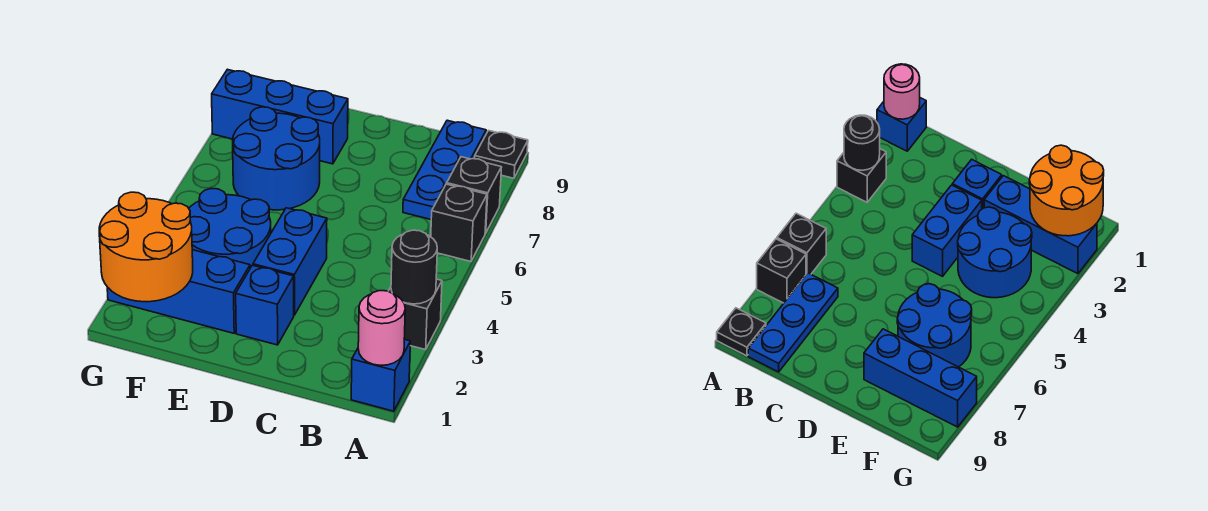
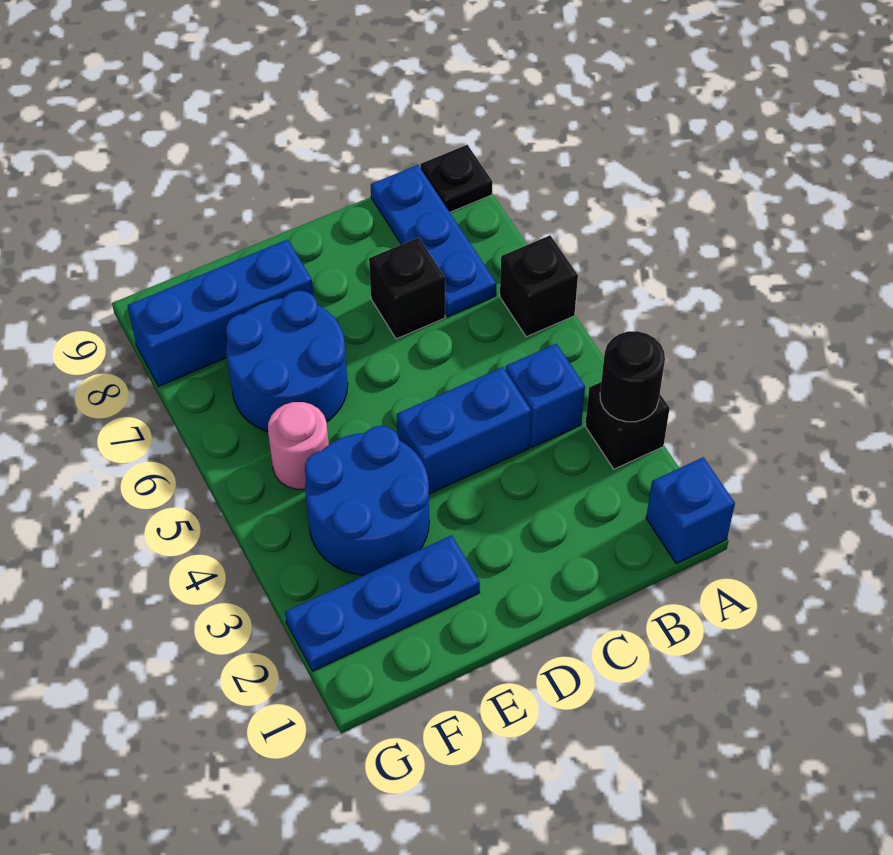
pink round brick A1 level 2 -> pink round brick F5 level 1
black brick A7 level 1 -> black brick C7 level 1
blue brick D2 level 1 -> blue brick B4 level 1
blue brick D3:D4 level 1 -> blue brick C4:D4 level 1
blue brick E2:G2 level 1 -> blue plate E2:G2 level 1
orange round brick F1:G2 level 2 -> none

